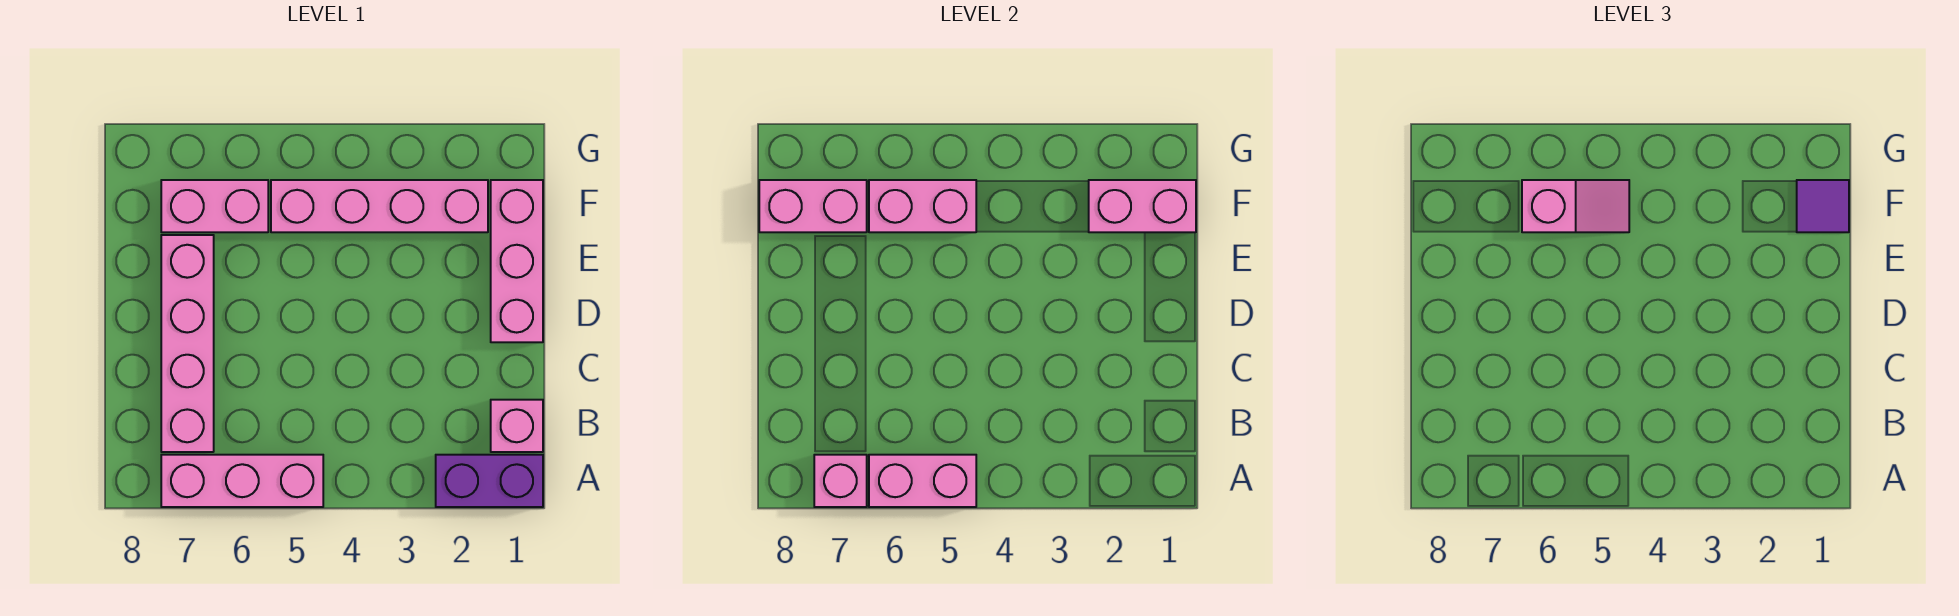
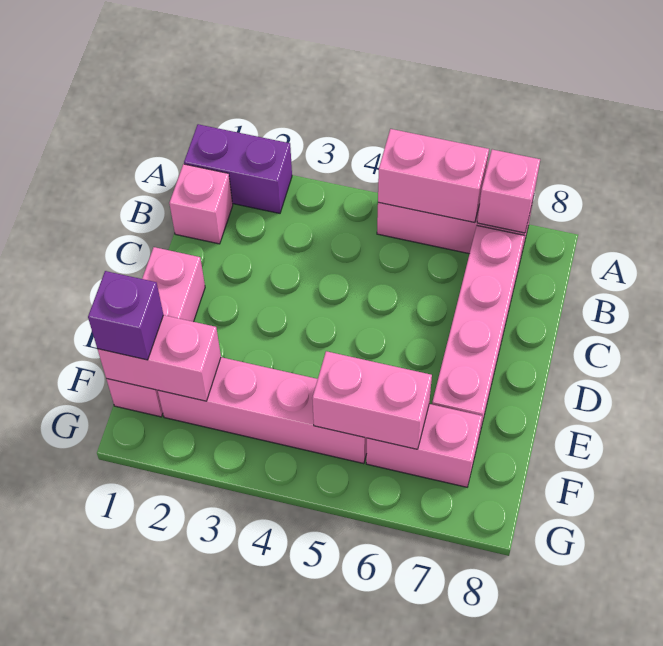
purple tile F1 level 3 -> purple brick F1 level 3
pink slope F5:F6 level 3 top 6 -> none
pink brick F7:F8 level 2 -> none

